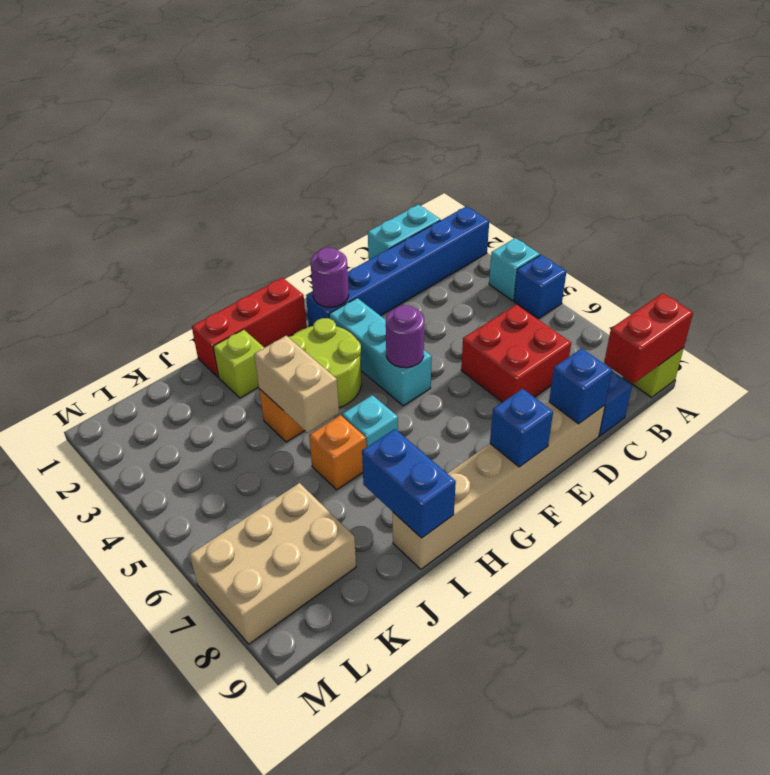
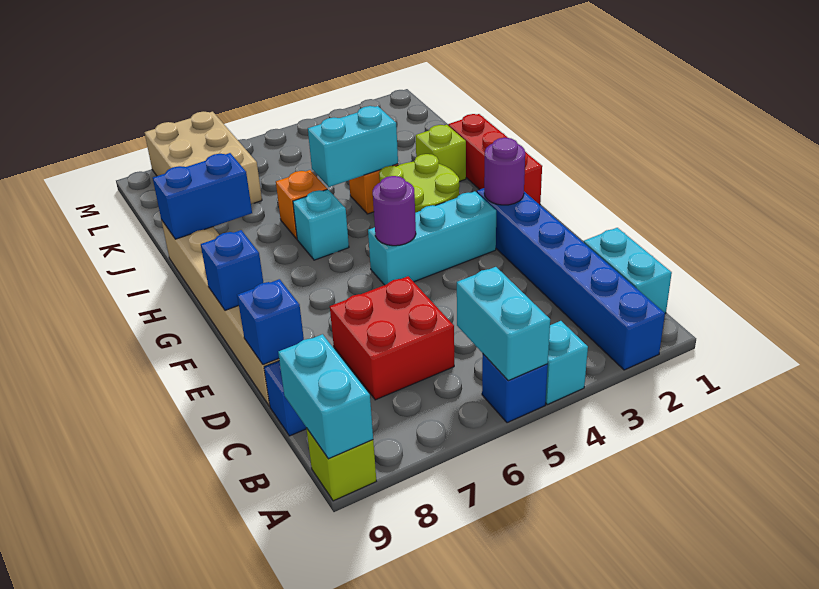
none -> cyan brick A5:B5 level 2
red brick A9:B9 level 2 -> cyan brick A9:B9 level 2
tan brick I4:I5 level 2 -> cyan brick I4:I5 level 2

